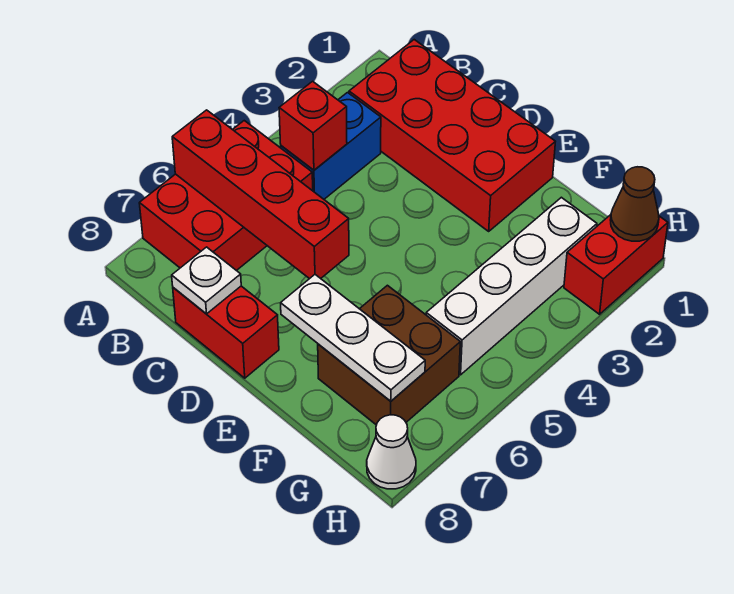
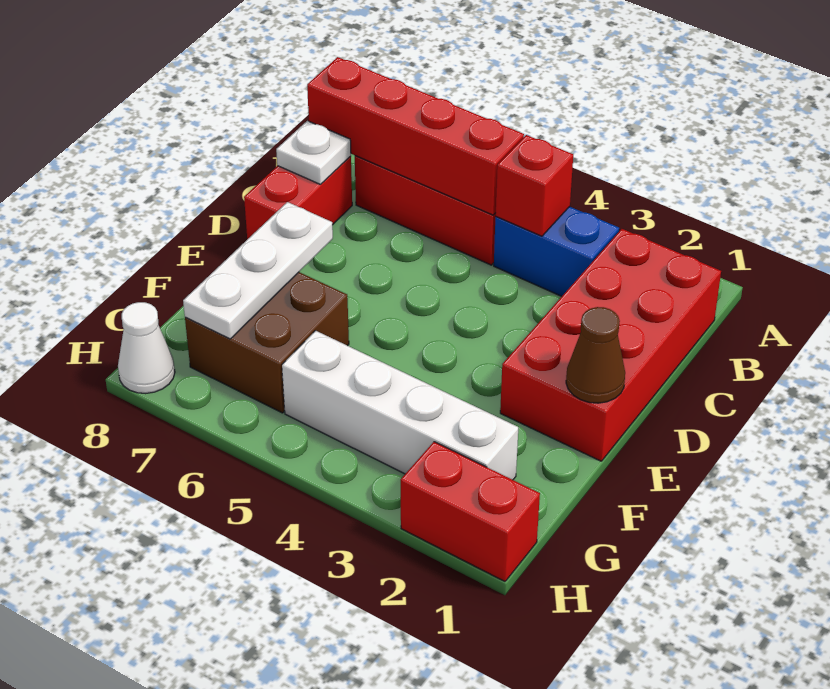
red brick A6:D6 level 2 -> red brick B5:B8 level 2
brown cone H1 level 2 -> brown cone E1 level 2

